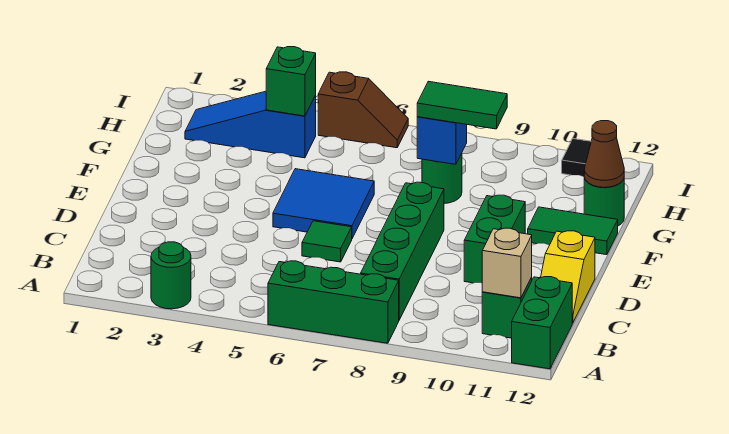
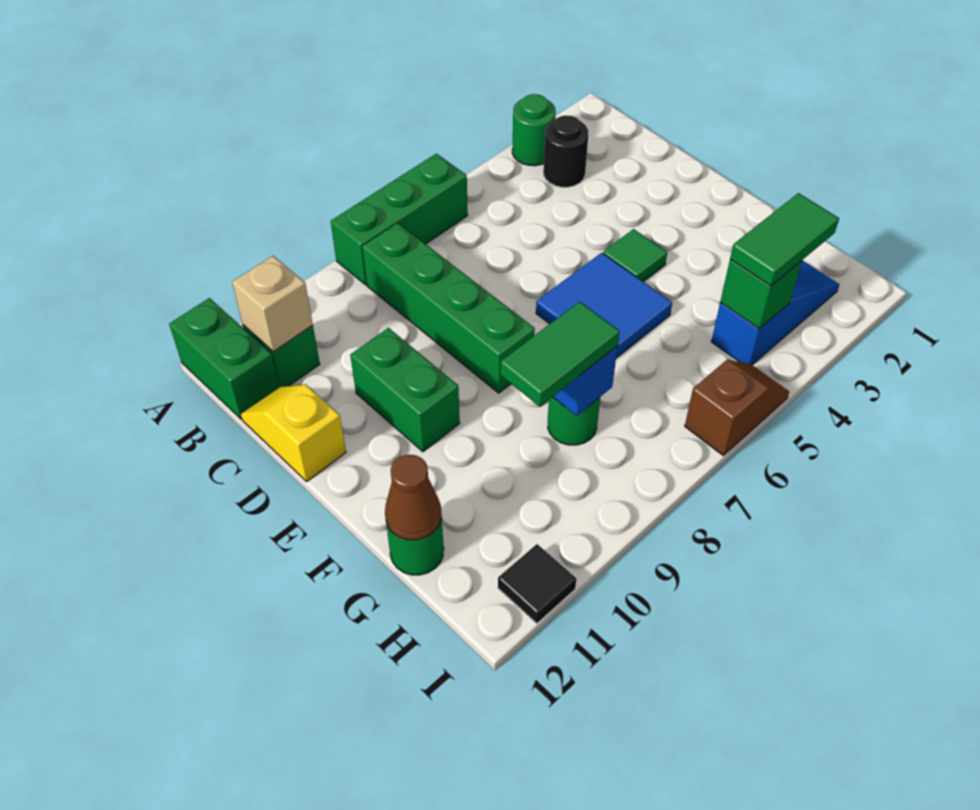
none -> black round brick B3 level 1
green tile D6 level 1 -> green tile E4 level 1
green tile F11:F12 level 1 -> green tile H3:H4 level 3
brown slope I5:I6 level 1 top 5 -> brown slope I5:I6 level 1 top 6

